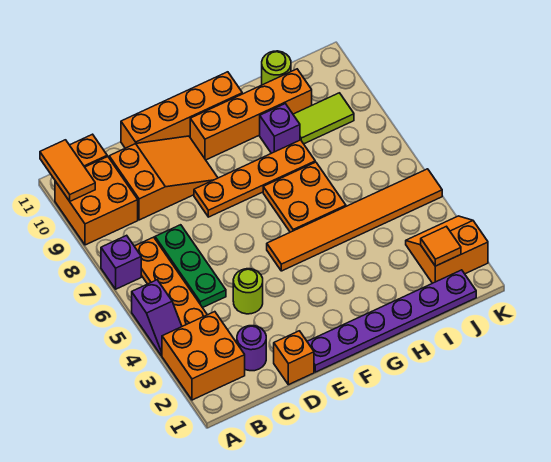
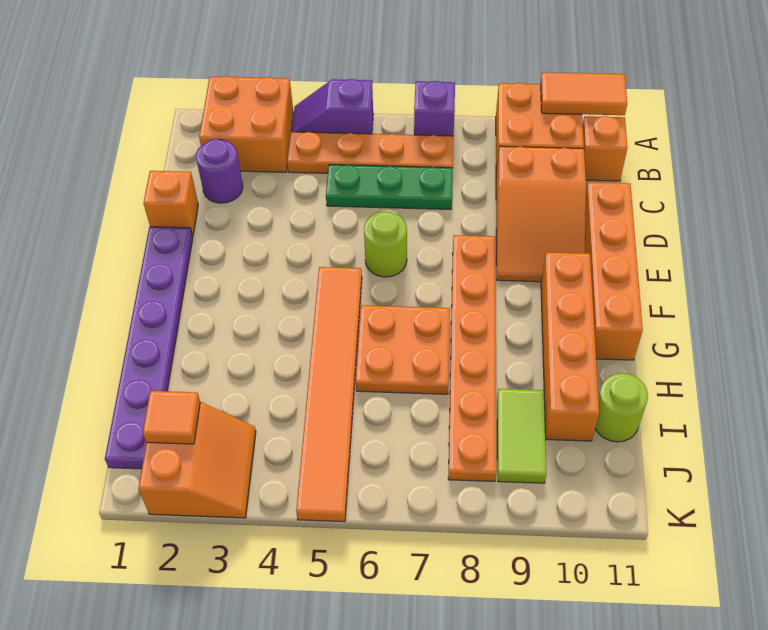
lime round brick D4 level 1 -> lime round brick E6 level 1
orange plate E8:H8 level 1 -> orange plate E8:J8 level 1
purple brick H9 level 1 -> none

